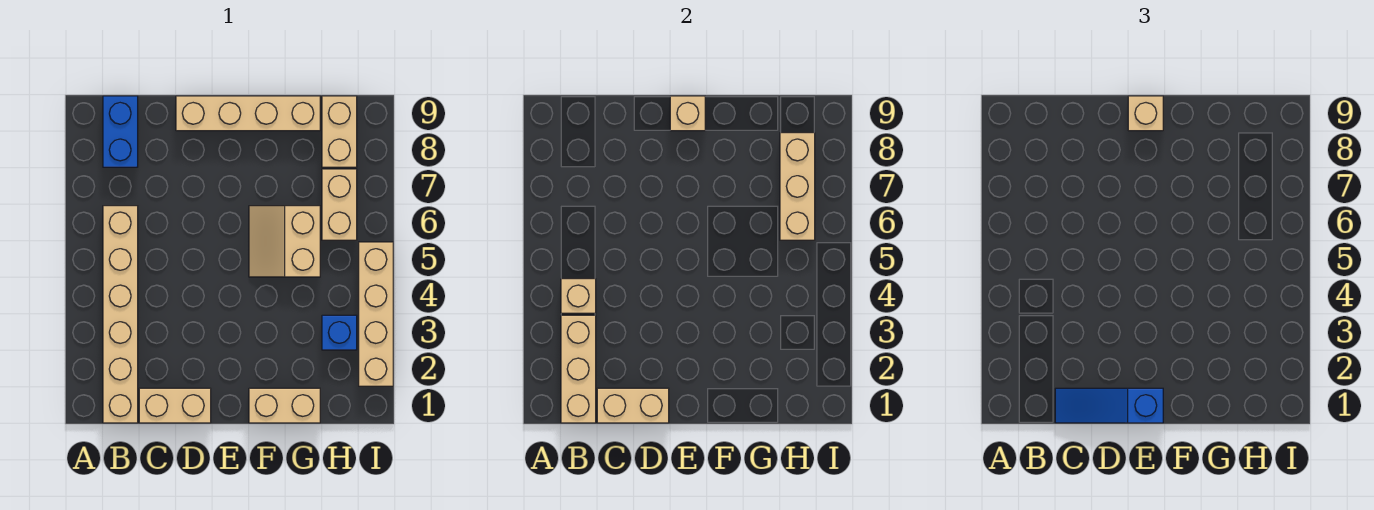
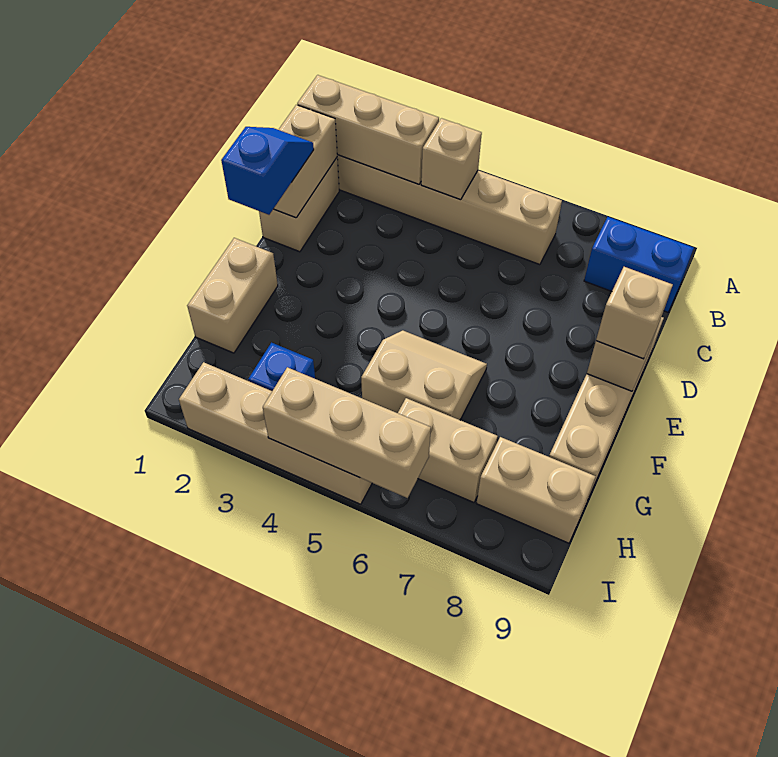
blue slope C1:E1 level 3 top E -> blue slope D1:E1 level 3 top E
tan brick H6:H8 level 2 -> tan brick I4:I6 level 2

